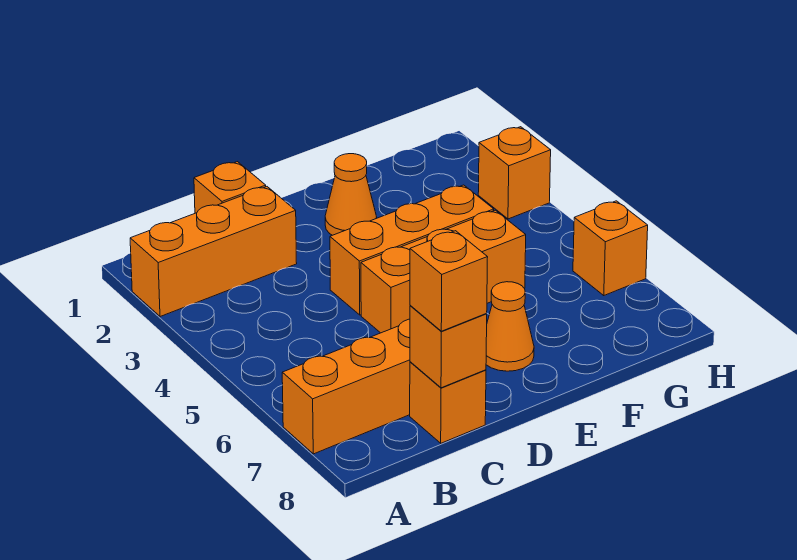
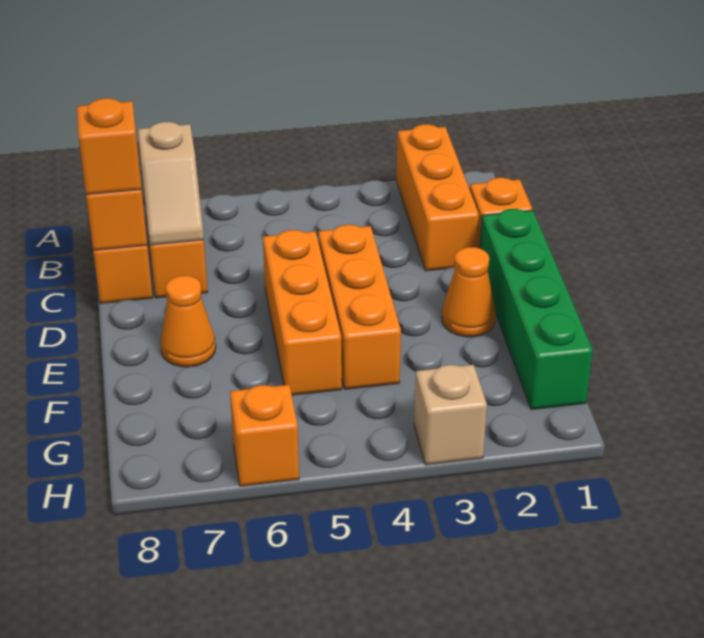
none -> tan slope B7:C7 level 2 top B
none -> green brick D1:G1 level 1
orange brick H3 level 1 -> tan brick H3 level 1

